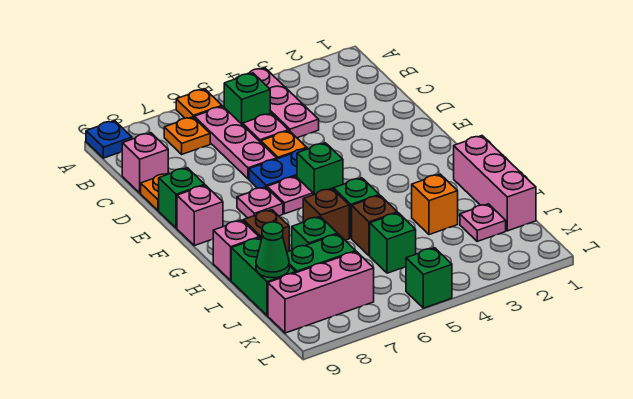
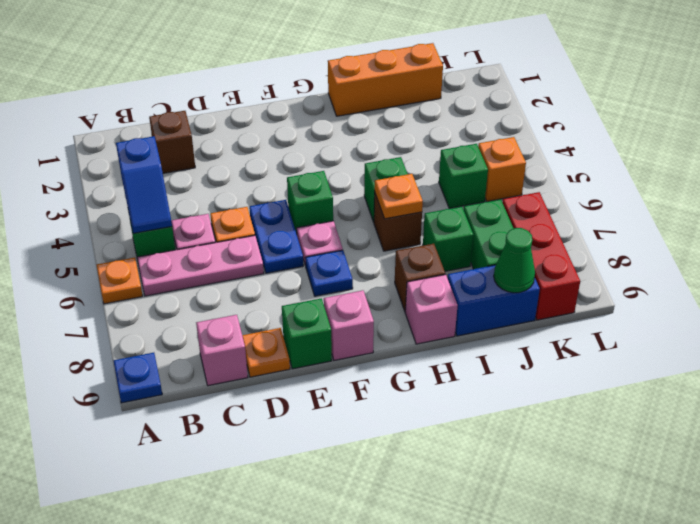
pink plate A4:C4 level 1 -> none
none -> blue slope B4:B5 level 2 top 4
orange plate B7 level 1 -> orange plate H6 level 2
pink plate F7 level 1 -> blue plate F7 level 1
pink brick H1:J1 level 1 -> orange brick H1:J1 level 1
orange brick I3 level 1 -> orange brick K5 level 1
brown brick I5 level 1 -> brown brick C2 level 1
green brick I9:J9 level 1 -> blue brick I9:J9 level 1
pink plate J2 level 1 -> none
pink brick K7:K9 level 1 -> red brick K7:K9 level 1
green brick L5 level 1 -> none

